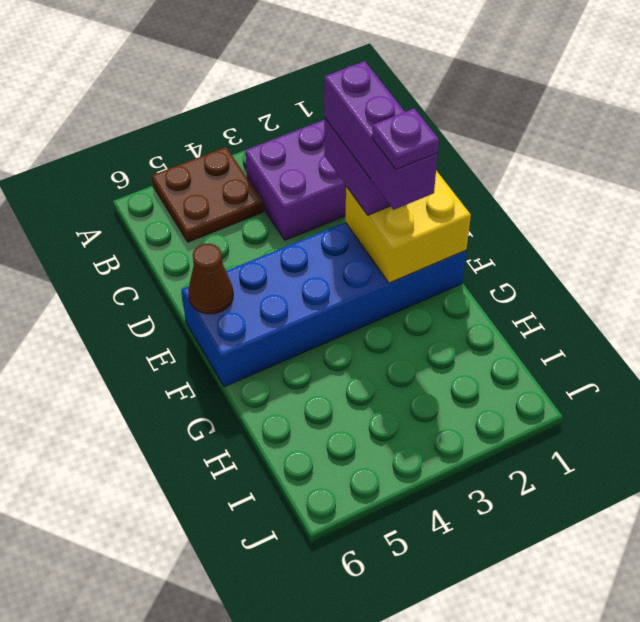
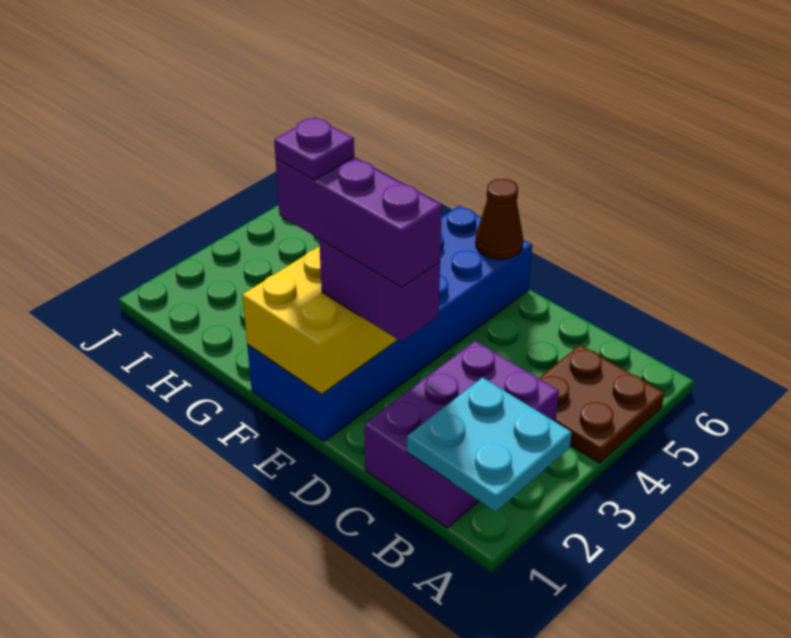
none -> cyan plate A1:B2 level 2

